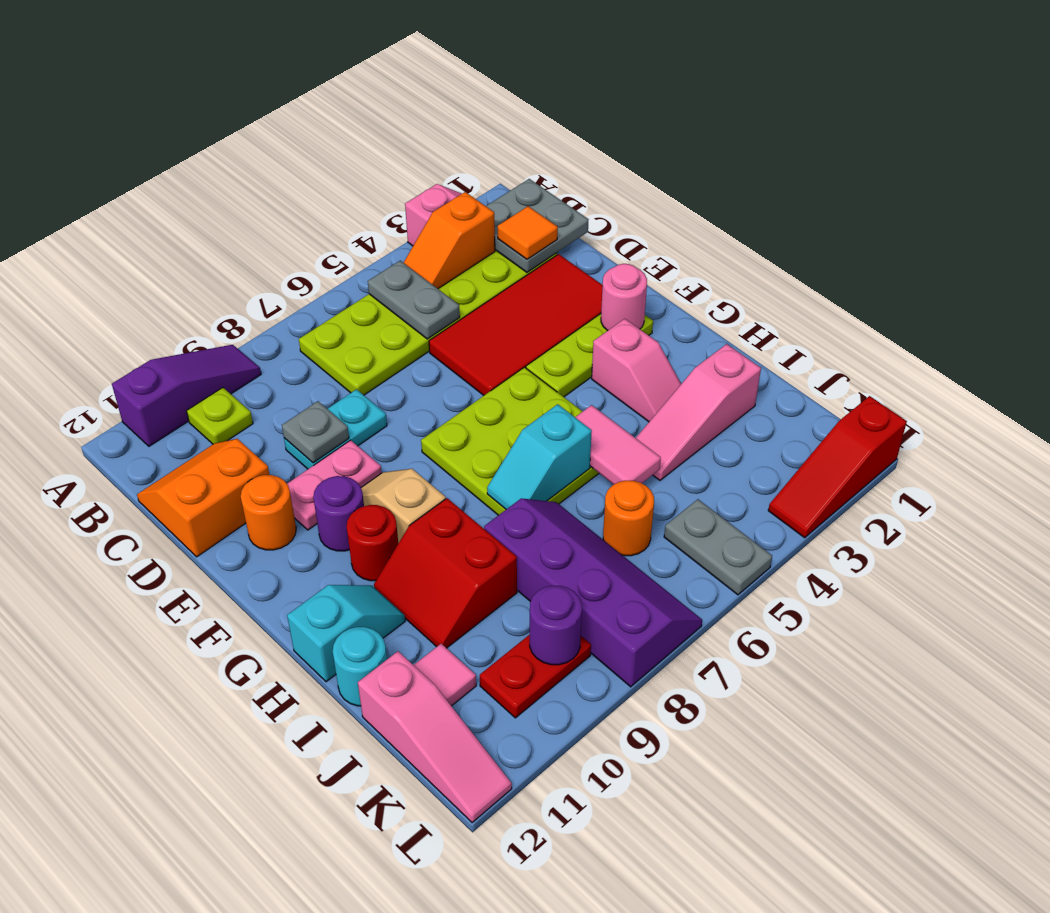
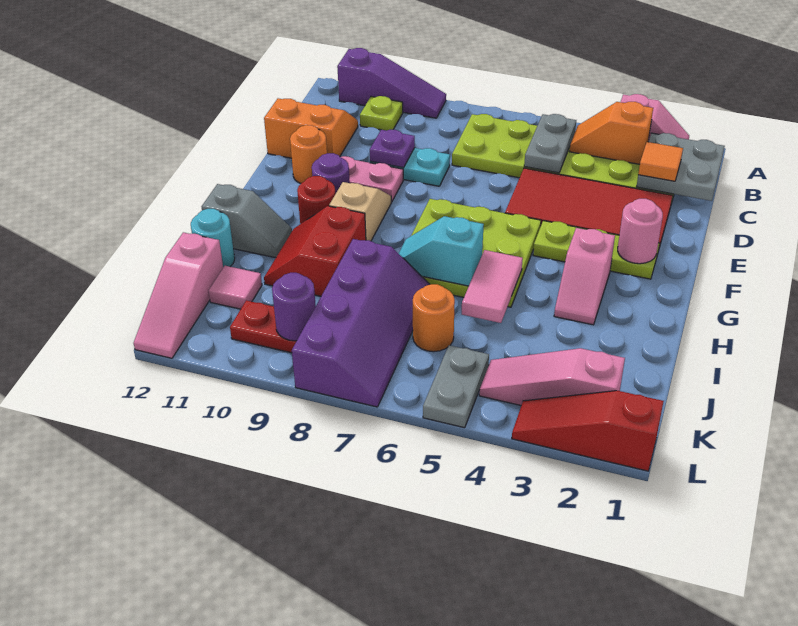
grey plate D9 level 2 -> purple plate D9 level 2
cyan slope H11:H12 level 1 top 12 -> grey slope H11:H12 level 1 top 12
pink slope I2:I4 level 1 top 2 -> pink slope K2:K4 level 1 top 2

